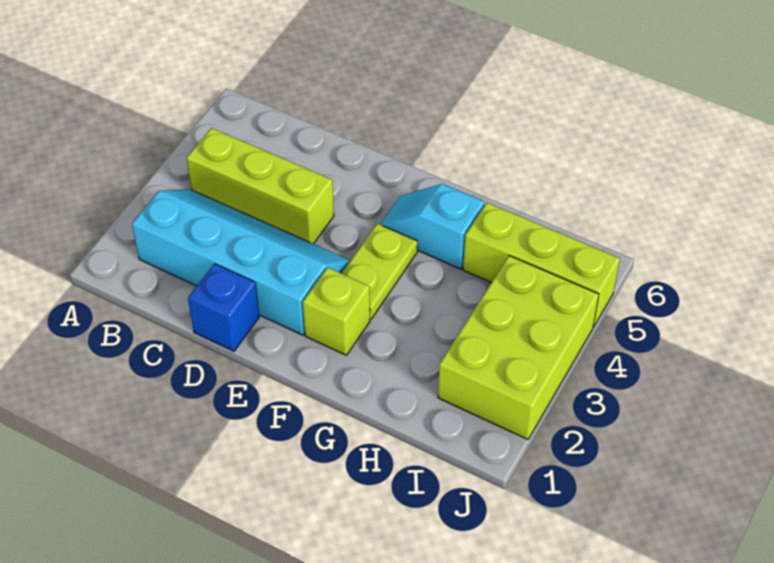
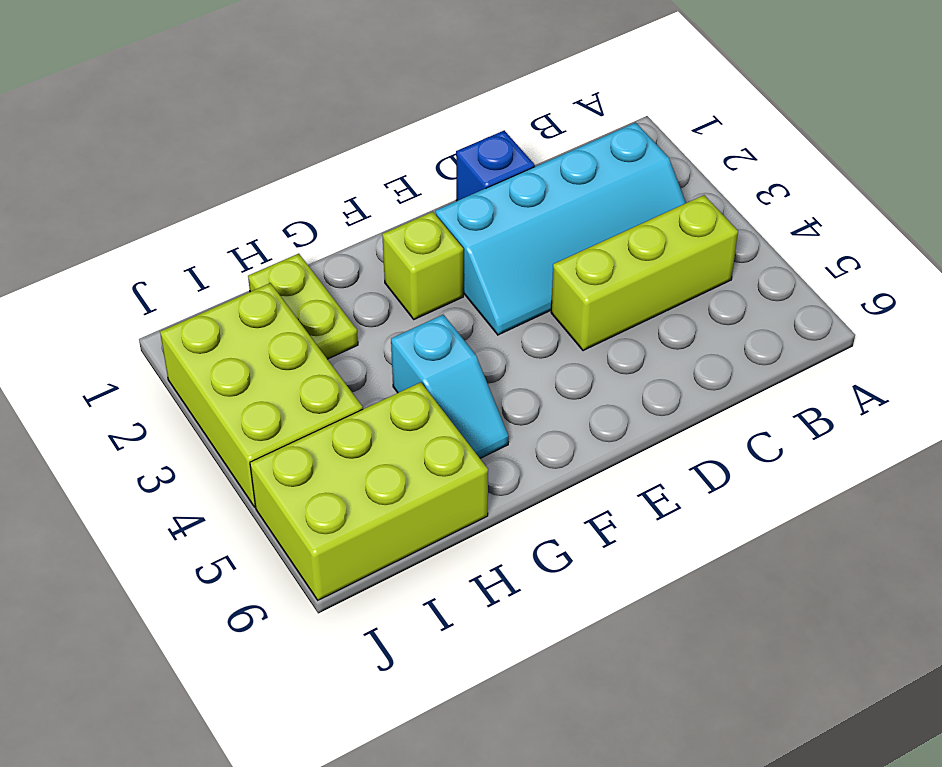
lime plate F3:F4 level 1 -> lime plate H1:H2 level 1
cyan slope F5:G5 level 1 top G -> cyan slope G4:G5 level 1 top 4
lime brick H5:J5 level 1 -> lime brick H5:J6 level 1

